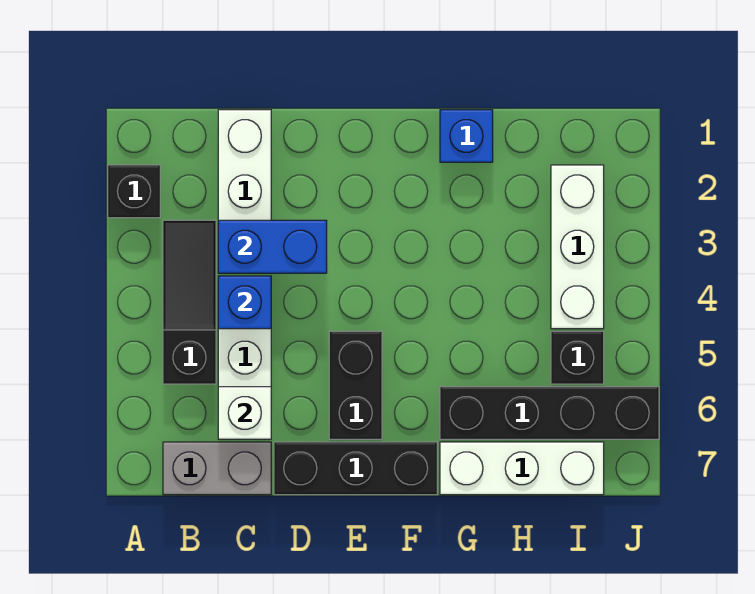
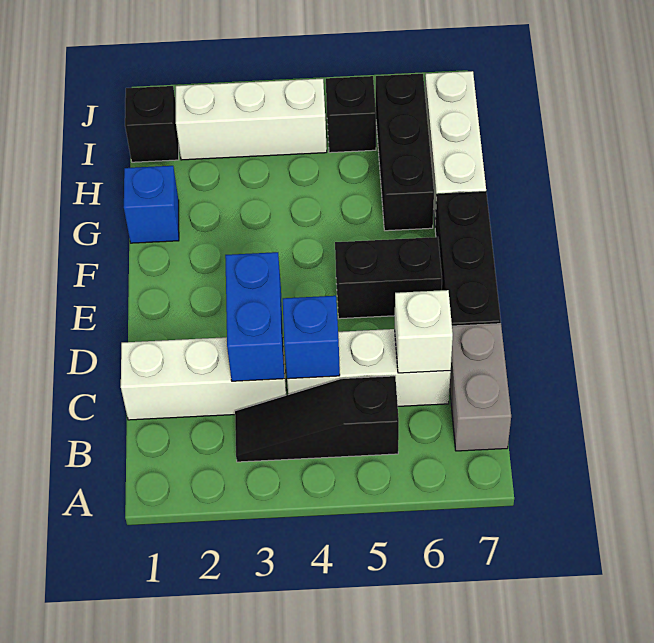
black brick A2 level 1 -> black brick I1 level 1
black brick G6:J6 level 1 -> black brick G6:I6 level 1

